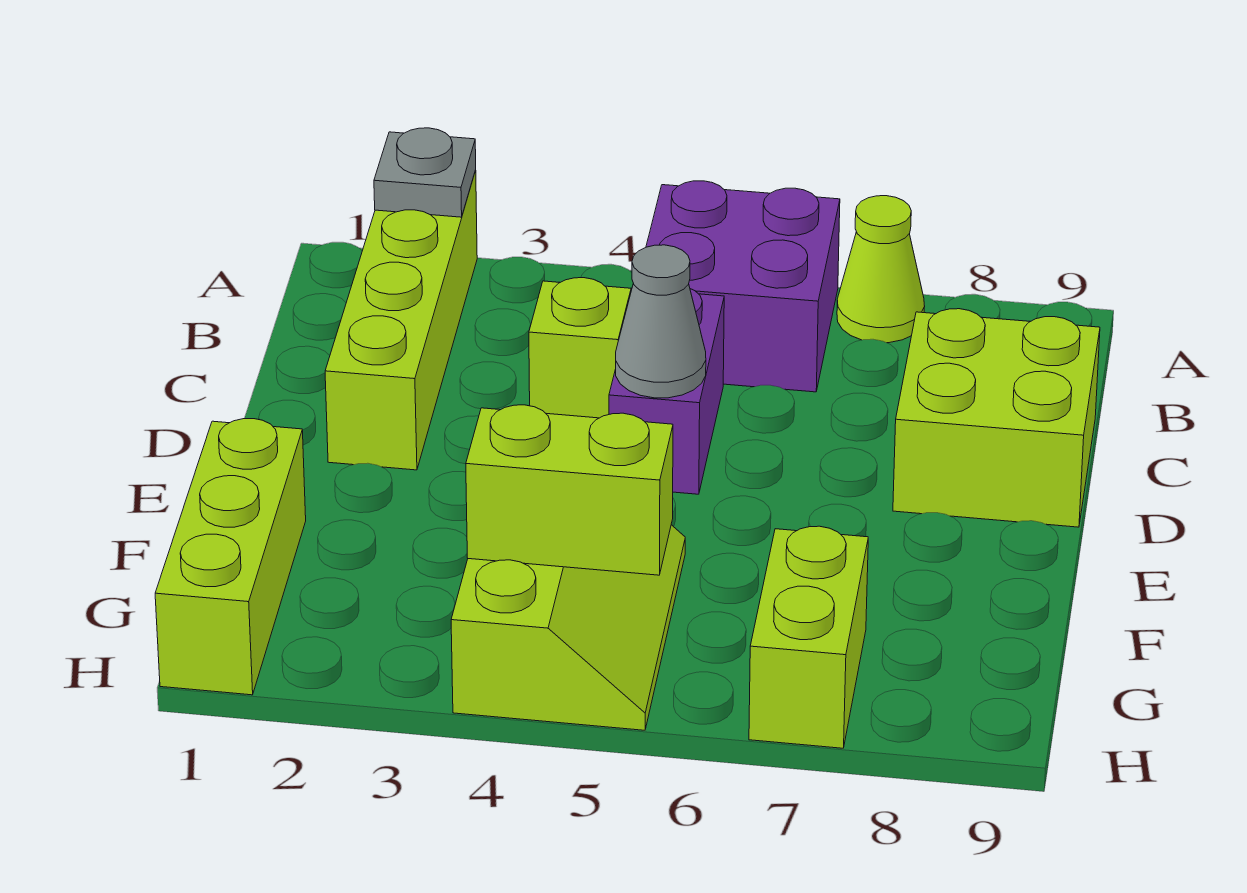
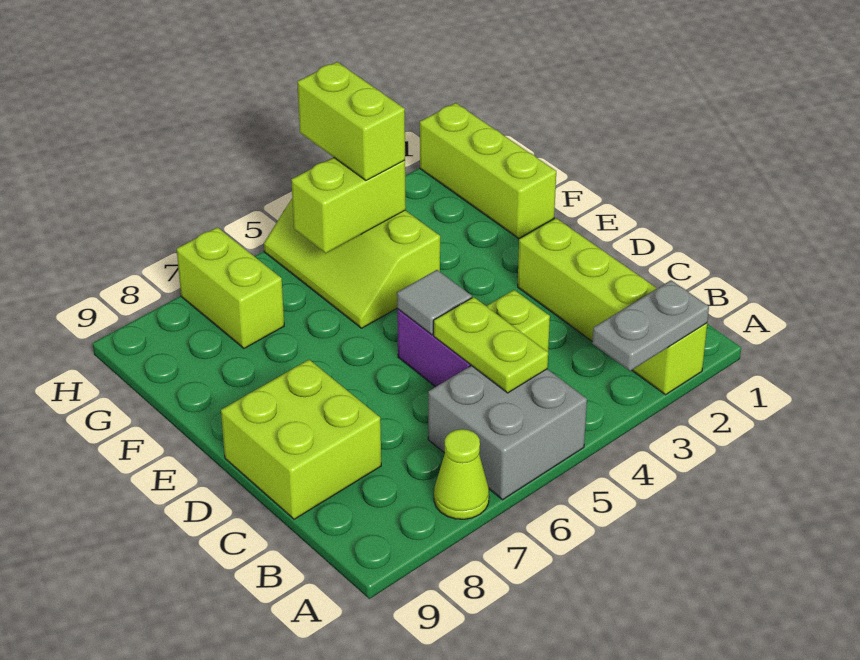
grey plate A2 level 2 -> grey plate A2:A3 level 2
purple brick A5:B6 level 1 -> grey brick A5:B6 level 1
none -> lime plate B5:C5 level 2
grey cone D5 level 2 -> grey tile D5 level 2
none -> lime brick G4:H4 level 3

